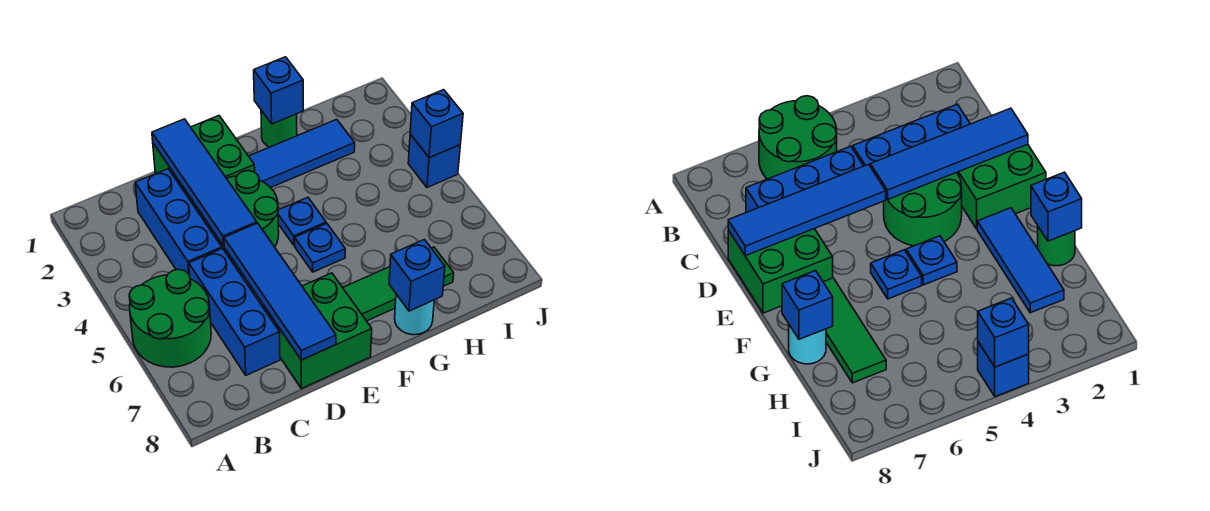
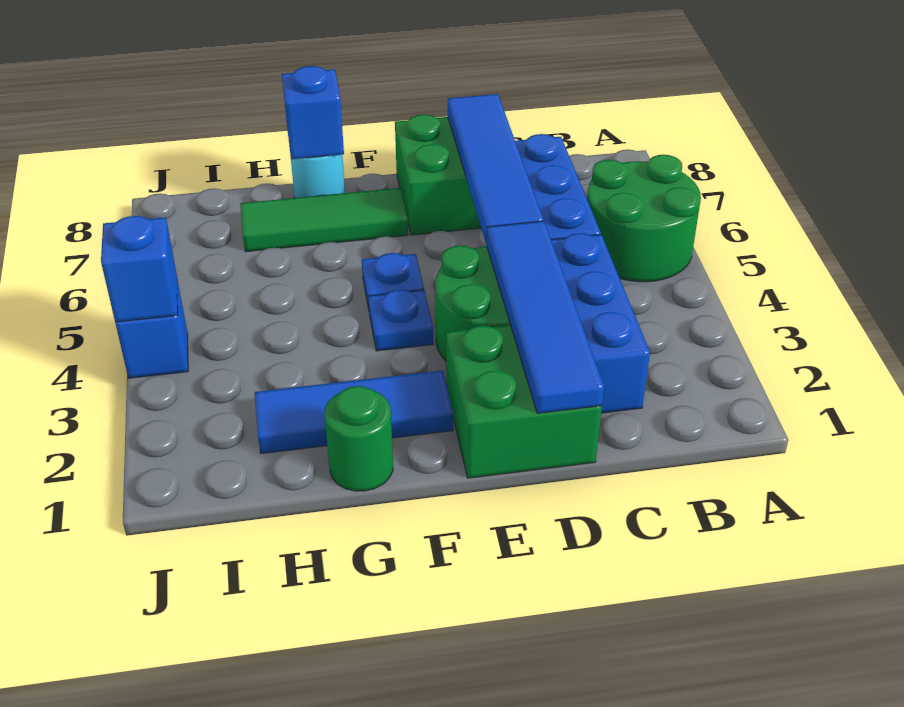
blue brick G1 level 2 -> none

